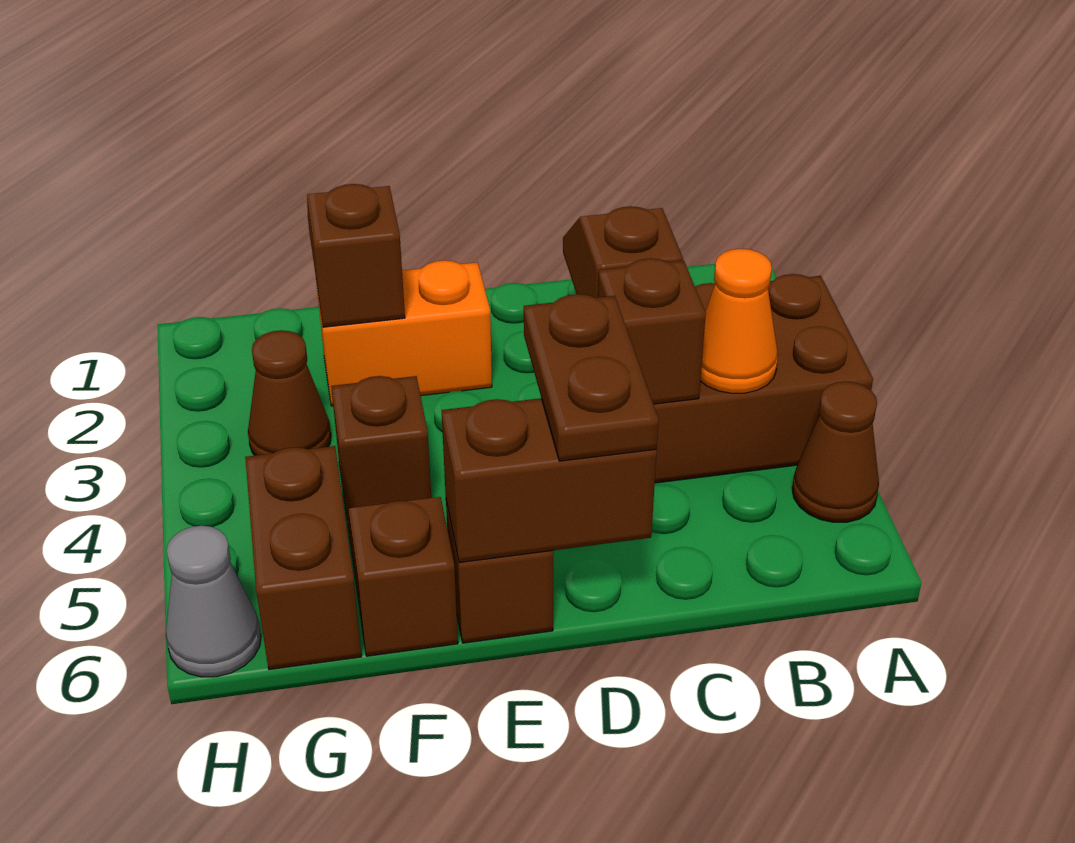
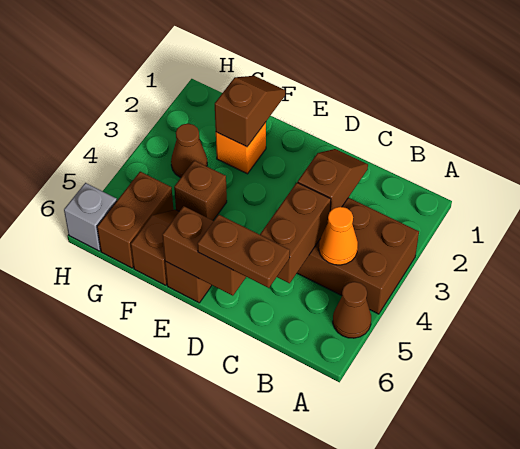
brown brick C4 level 2 -> brown brick C4:C5 level 2
brown plate D5:D6 level 3 -> brown plate C6:D6 level 3
orange brick E2:F2 level 1 -> orange brick F2 level 1
grey cone H6 level 1 -> grey brick H6 level 1

